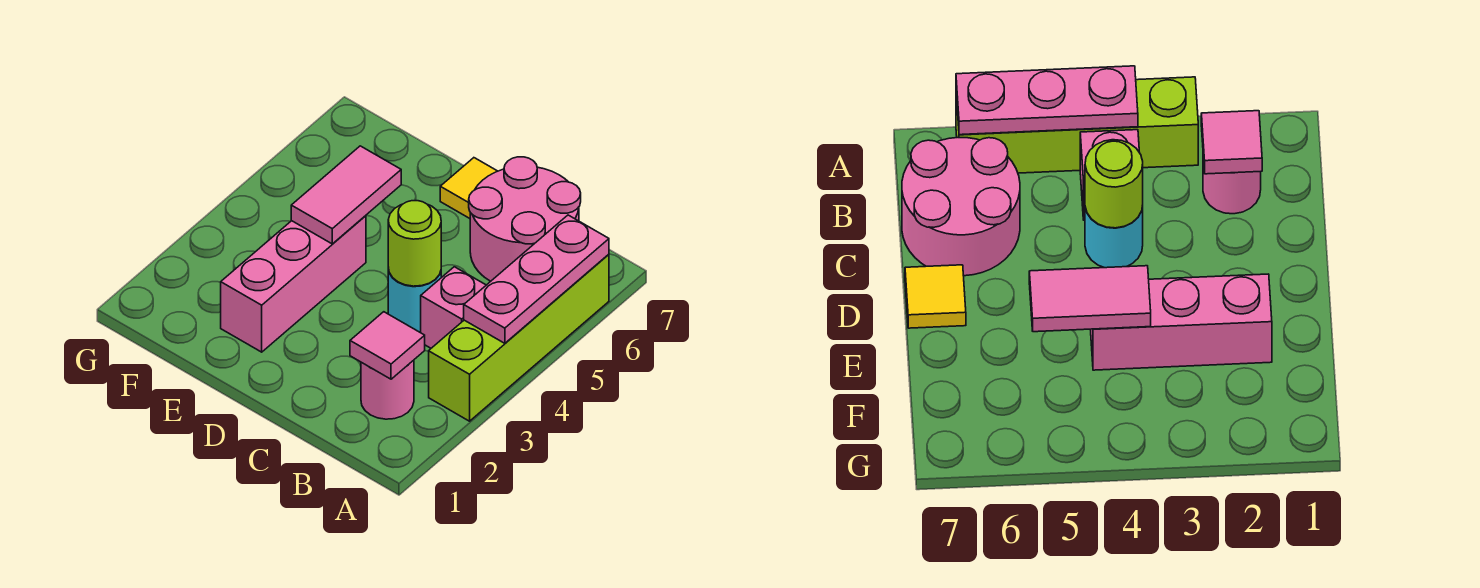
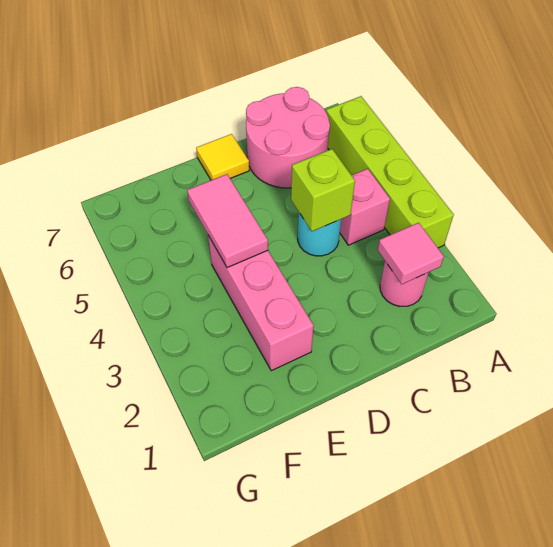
pink plate A4:A6 level 2 -> none
lime round brick C4 level 2 -> lime brick C4 level 2

